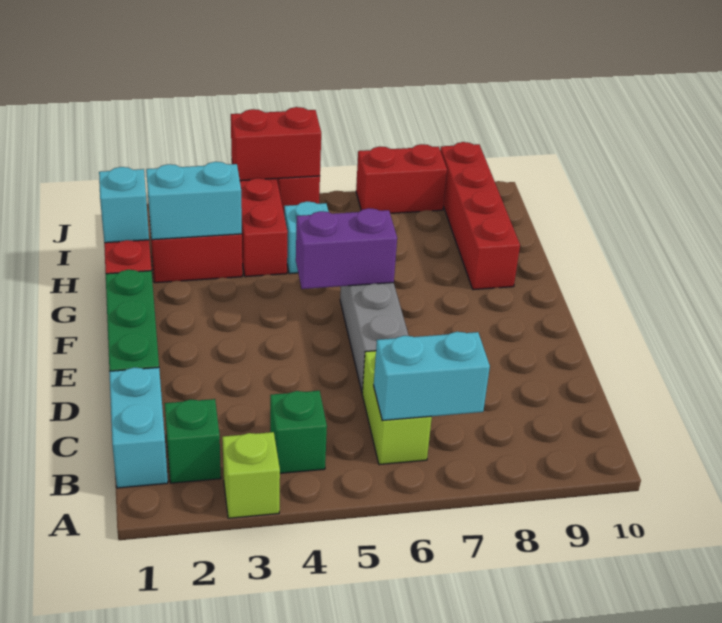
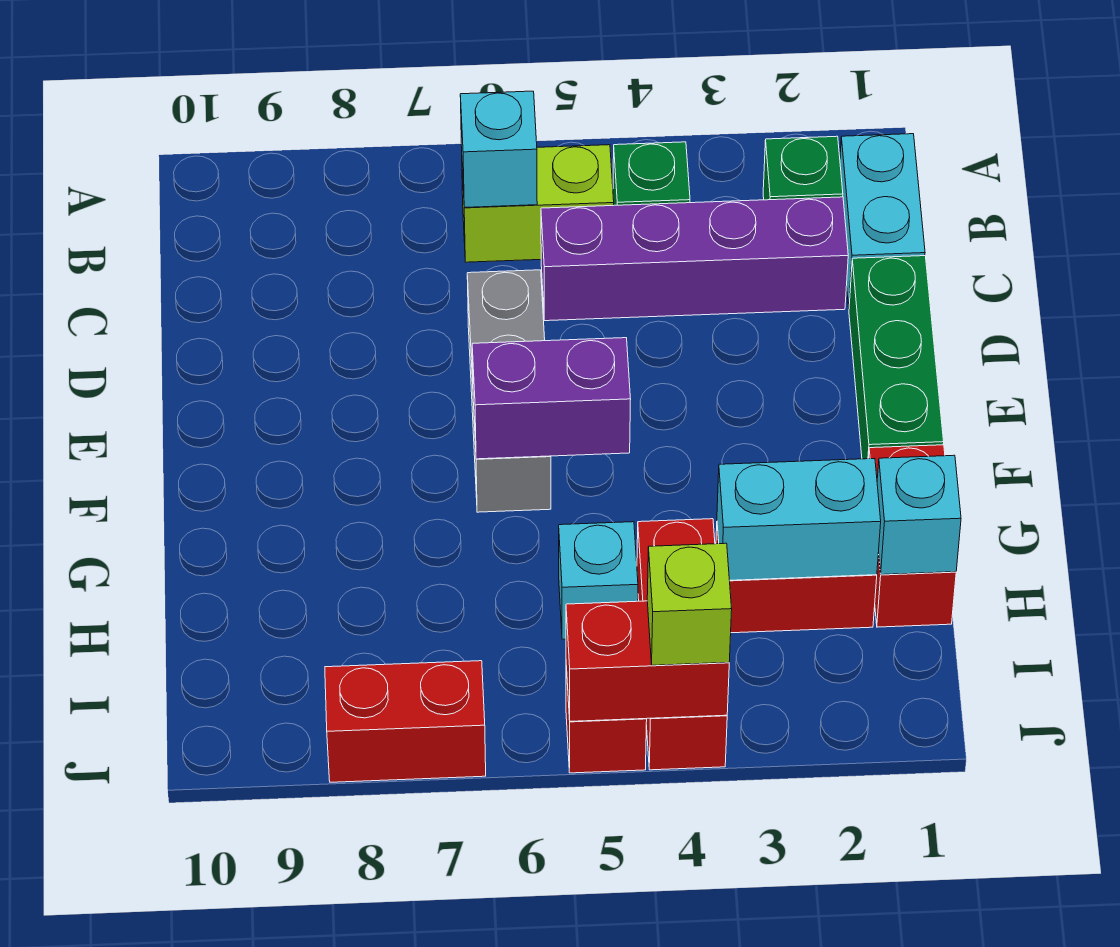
lime brick A3 level 1 -> lime brick J4 level 3
lime brick B6:C6 level 1 -> lime brick B5:B6 level 1
cyan brick B6:B7 level 2 -> cyan brick B6 level 2
none -> purple brick C2:C5 level 1
red brick G9:J9 level 1 -> none

